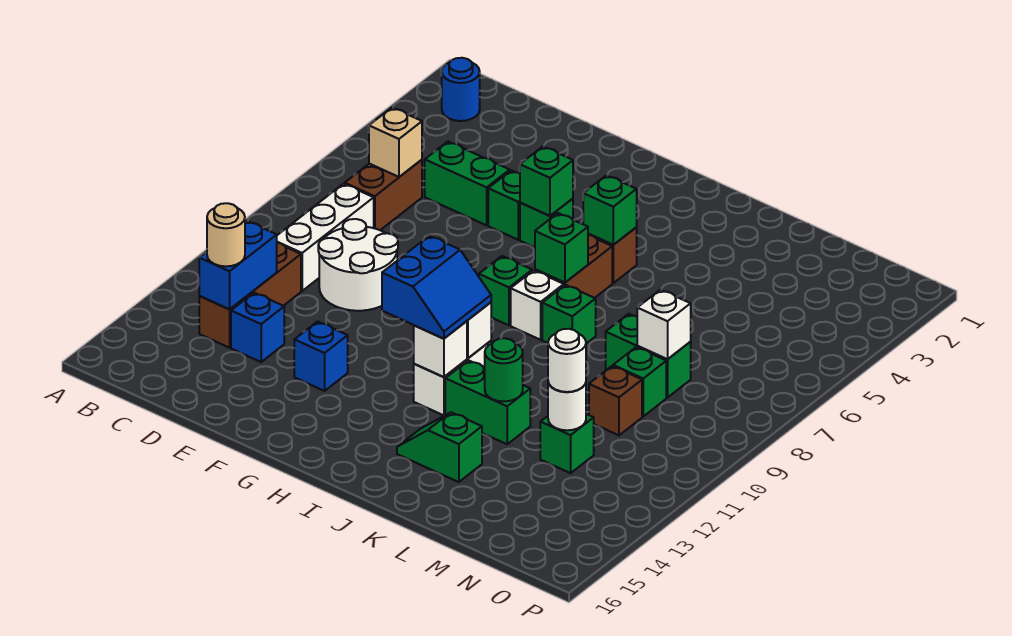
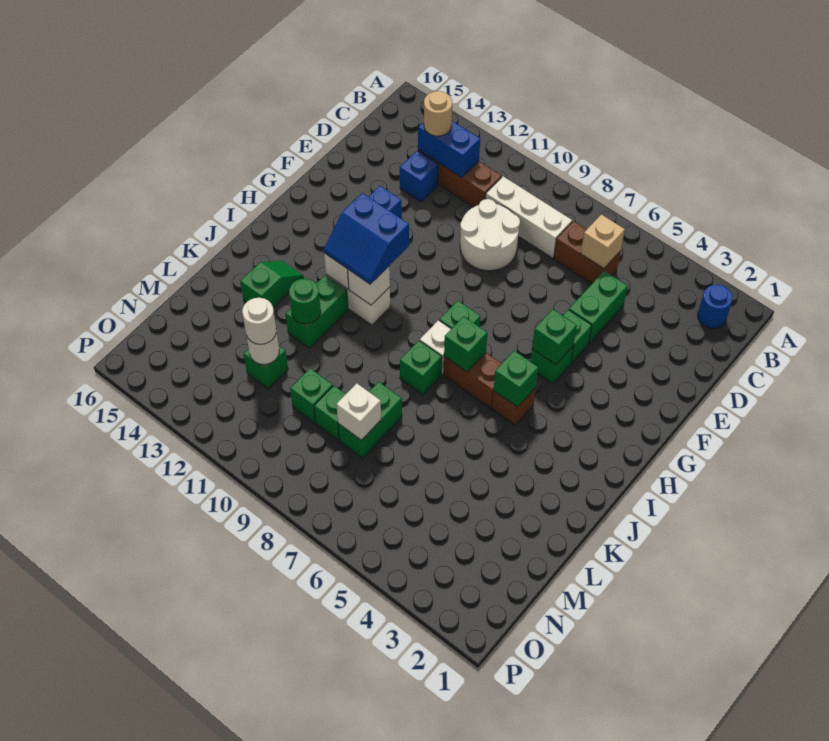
brown brick M10 level 1 -> green brick M10 level 1

